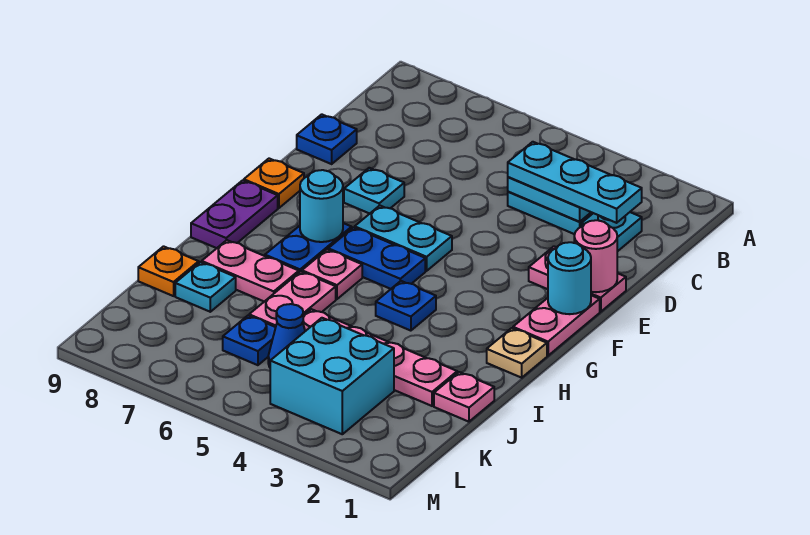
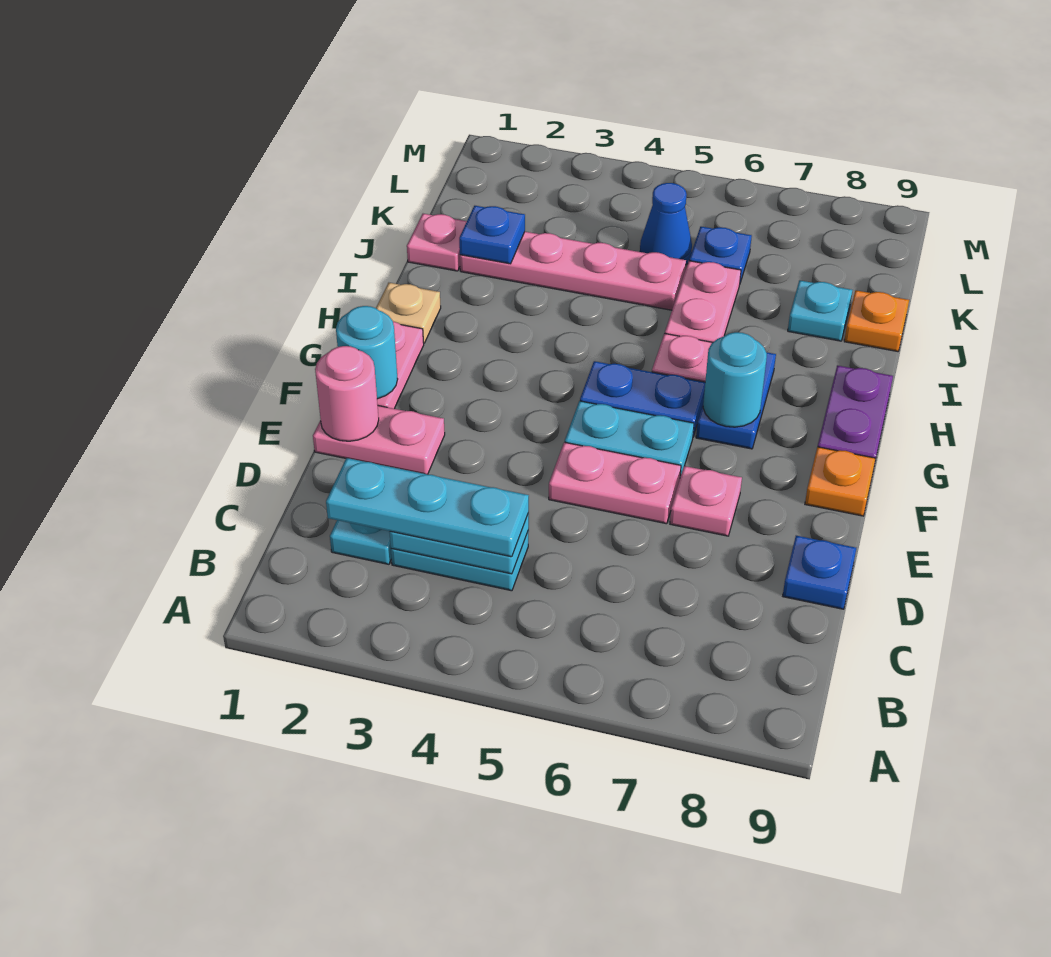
cyan plate E7 level 1 -> pink plate E7 level 1
blue plate H4 level 1 -> blue plate J2 level 2
pink plate I7:I8 level 1 -> pink plate E5:E6 level 1
cyan brick K3:L4 level 1 -> none

